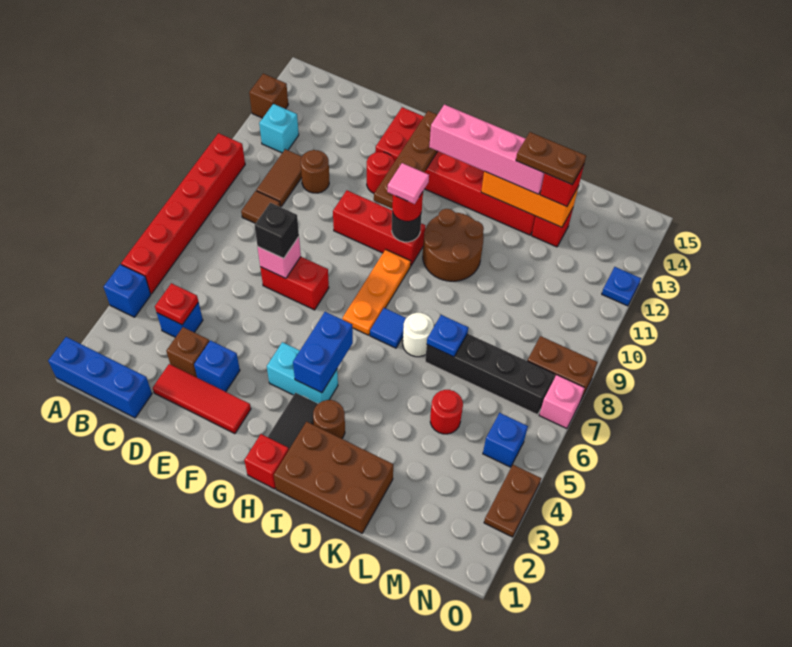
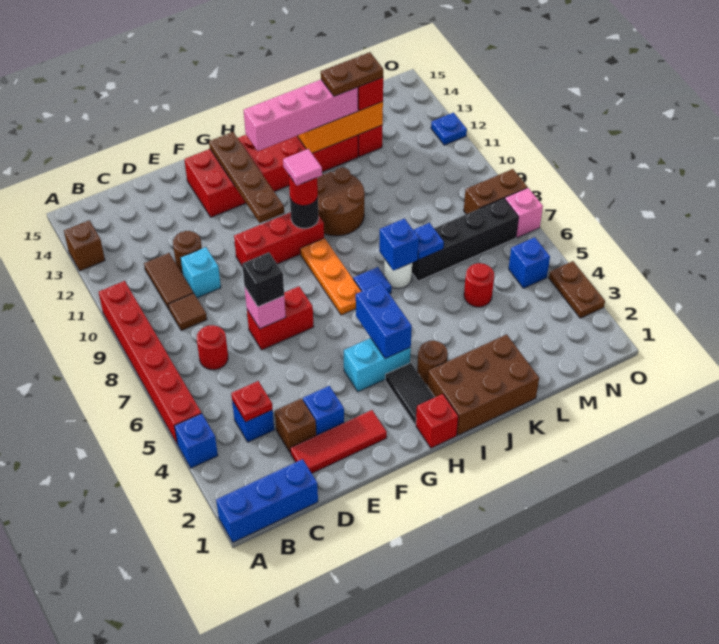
cyan brick B12 level 1 -> cyan brick D10 level 1
red round brick F12 level 1 -> red round brick C7 level 1
none -> blue brick J7 level 2

